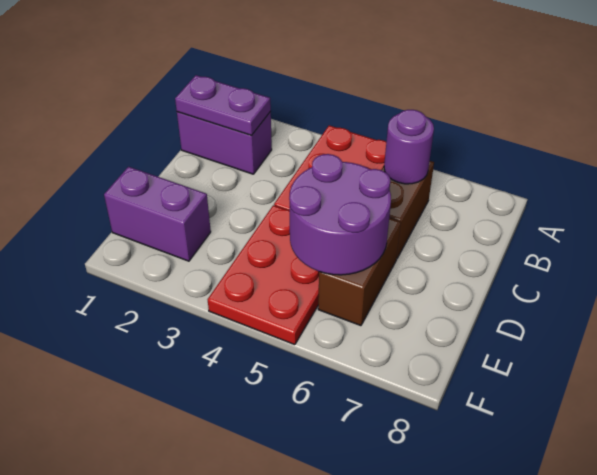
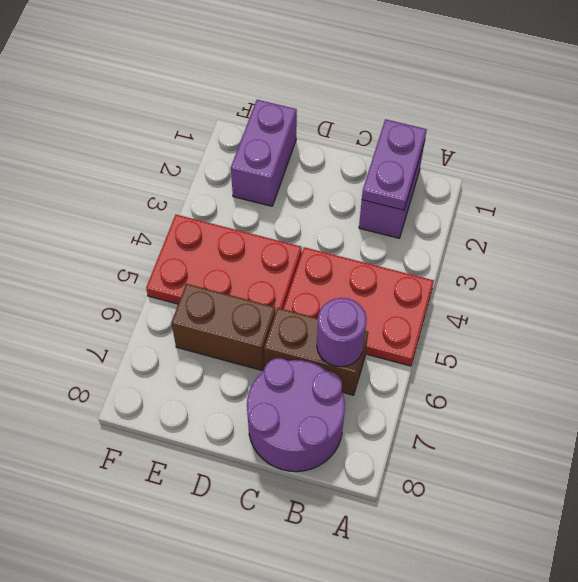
purple round brick D5:E6 level 2 -> purple round brick B7:C8 level 1

